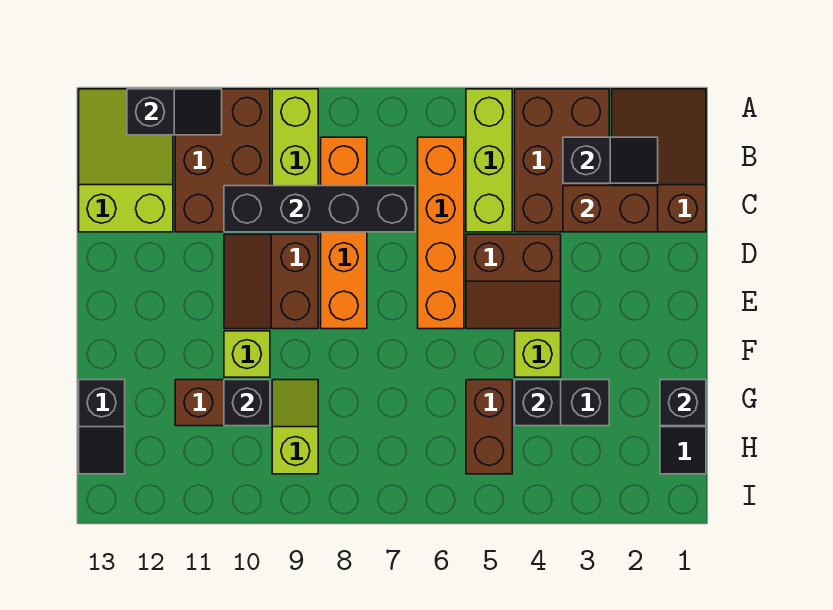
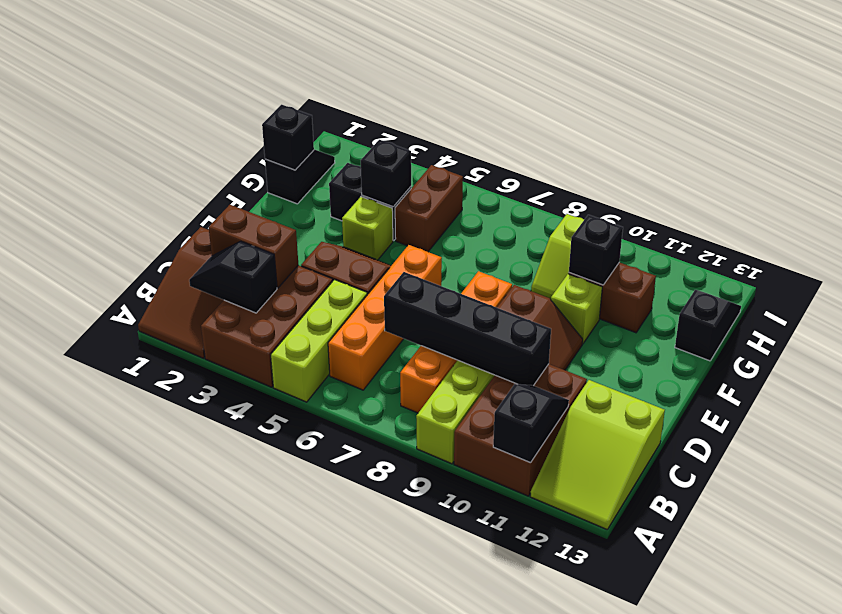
black slope A11:A12 level 2 top 12 -> black slope A11:B11 level 2 top A

